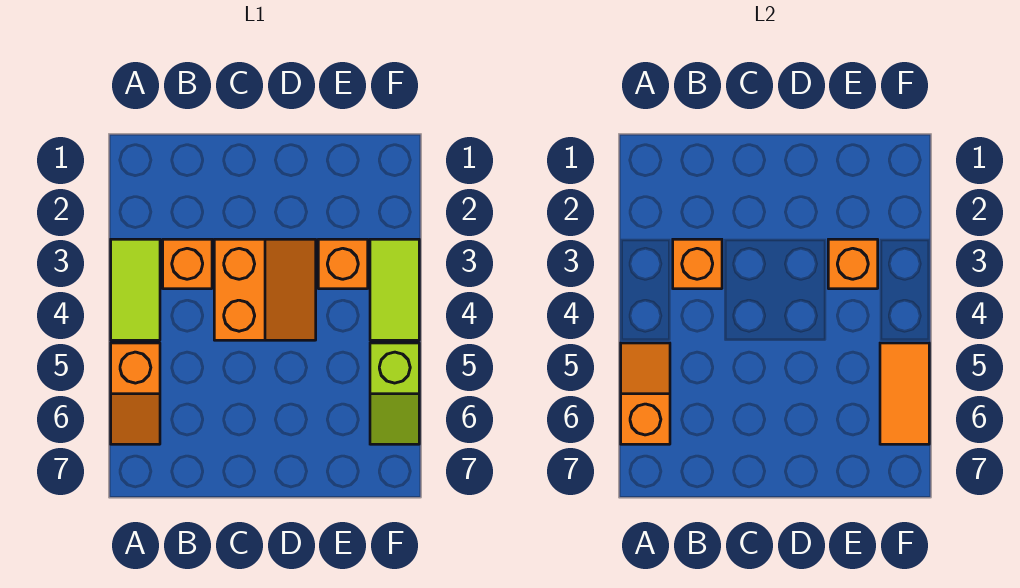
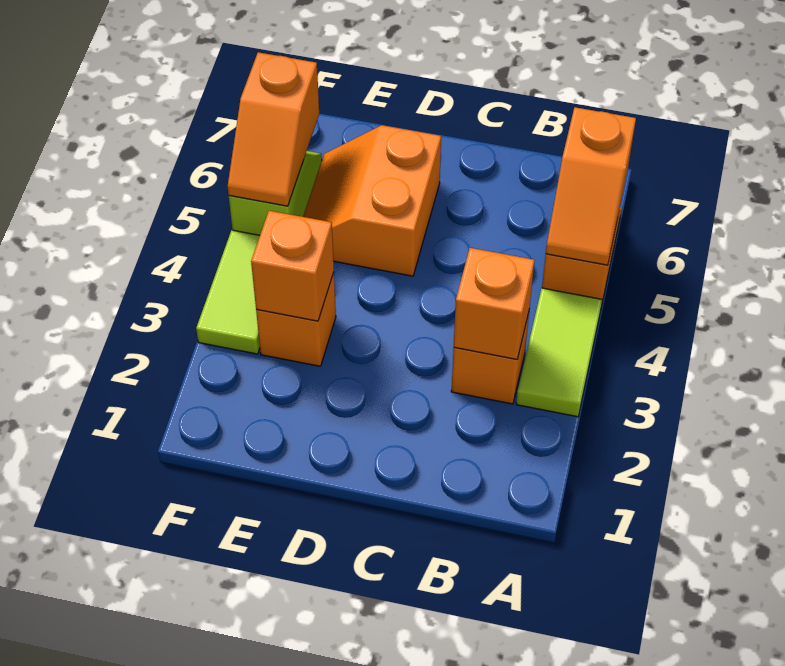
orange slope C3:D4 level 1 top C -> orange slope D5:E6 level 1 top D
orange tile F5:F6 level 2 -> orange slope F5:F6 level 2 top 6

